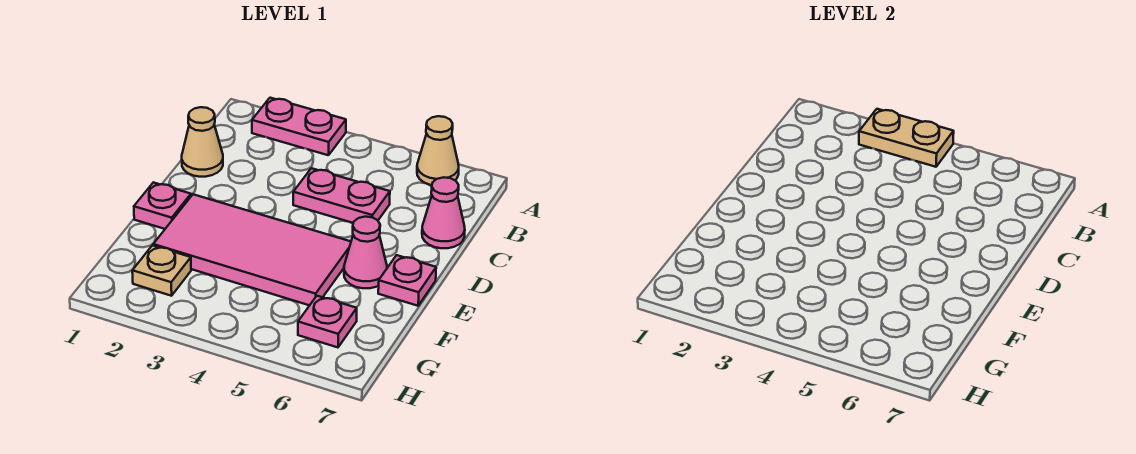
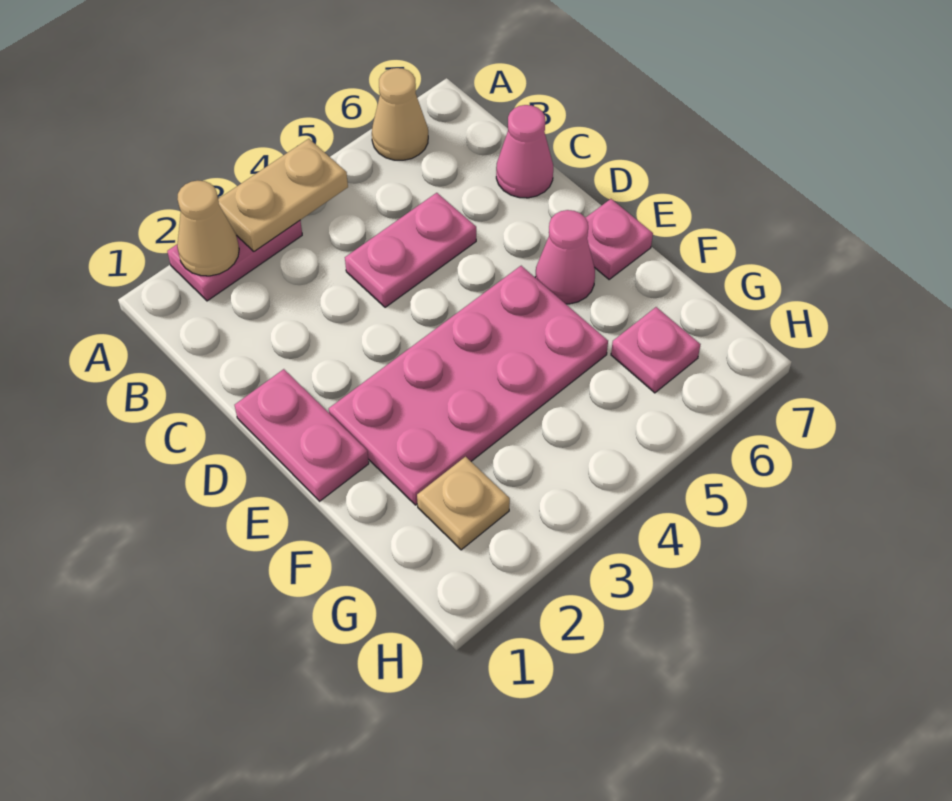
tan cone C1 level 1 -> tan cone A2 level 2
pink plate E1 level 1 -> pink plate D1:E1 level 1
pink tile E2:F5 level 1 -> pink plate E2:F5 level 1

